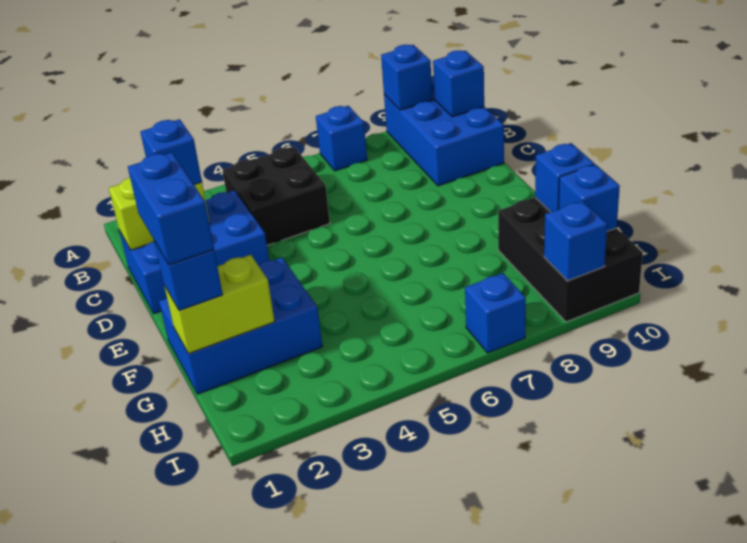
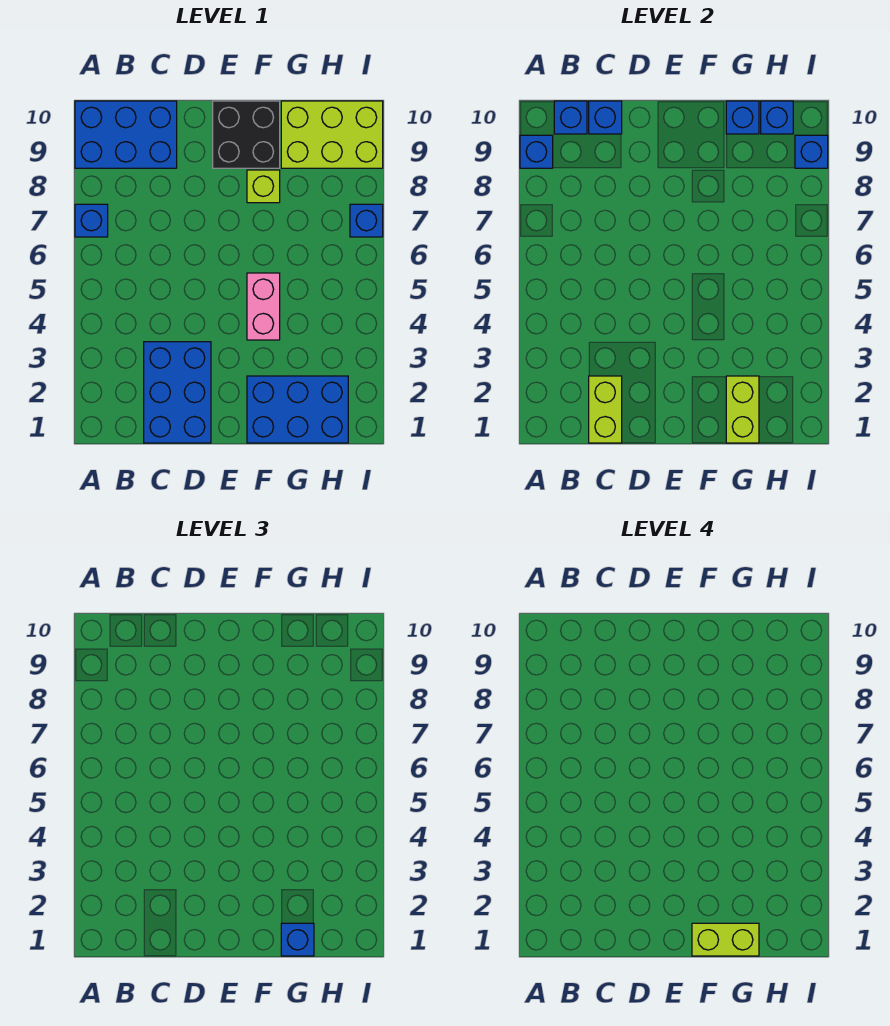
black brick B4:C5 level 1 -> black brick E9:F10 level 1
blue brick C2 level 3 -> blue brick C10 level 2
blue brick F1:G3 level 1 -> blue brick F1:H2 level 1
blue brick F1:G1 level 4 -> lime brick F1:G1 level 4
none -> pink brick F4:F5 level 1
none -> lime brick F8 level 1
black brick G9:I10 level 1 -> lime brick G9:I10 level 1

